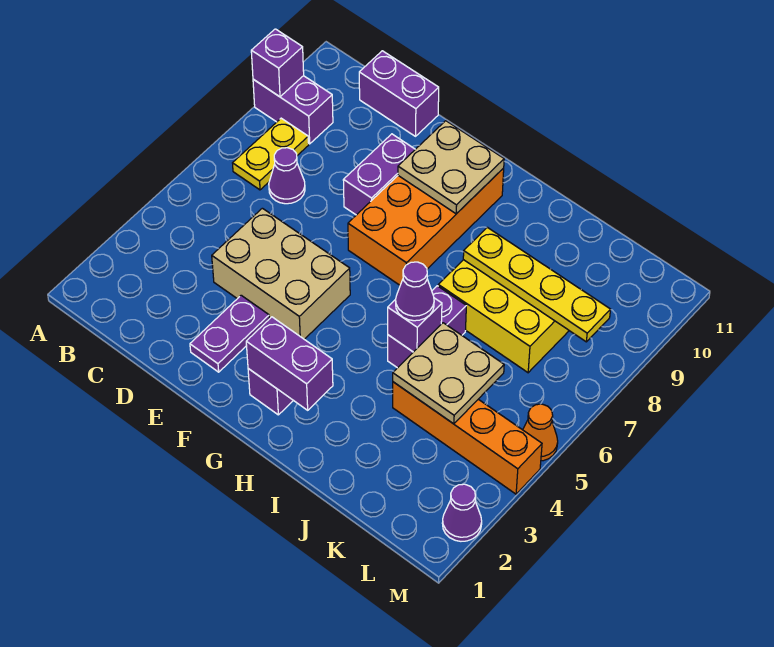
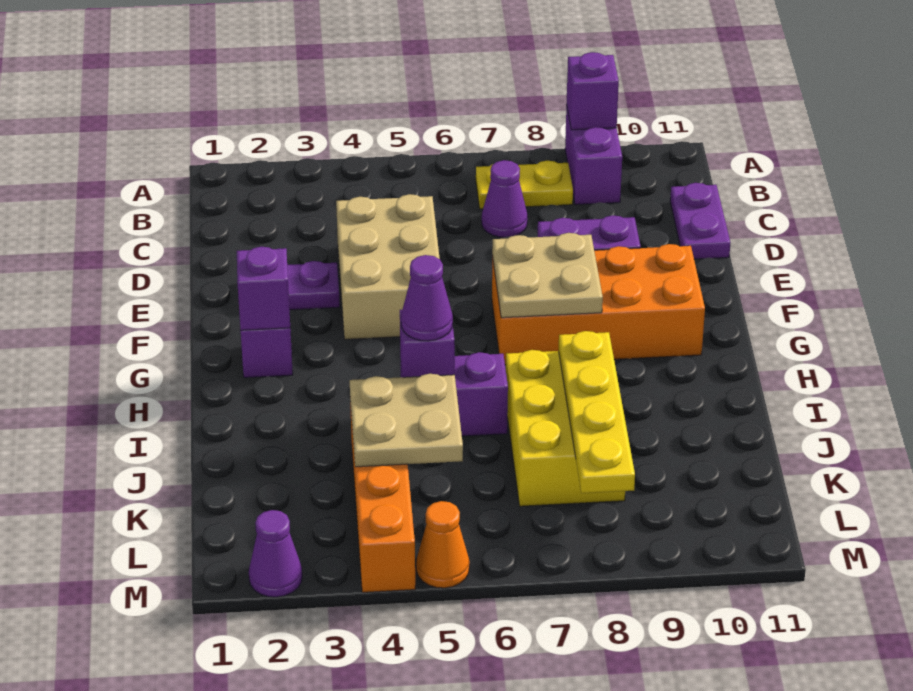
purple brick C11:D11 level 1 -> purple plate C11:D11 level 1
tan plate F9:G10 level 2 -> tan plate F7:G8 level 2
purple brick G2:H2 level 2 -> purple brick G2 level 2

